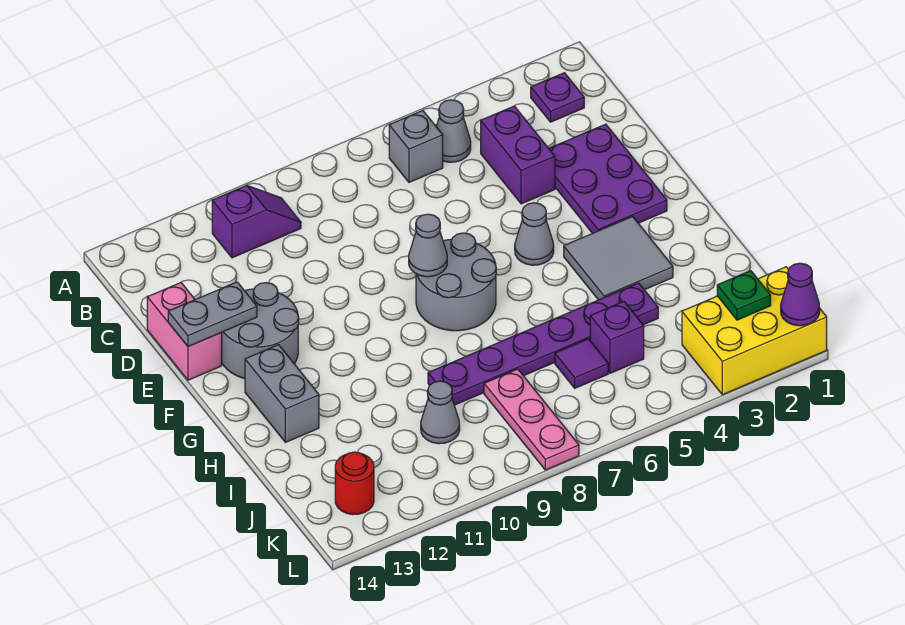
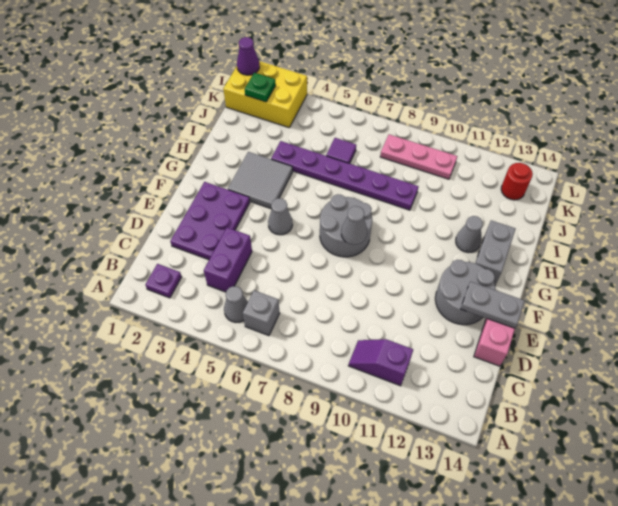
purple brick J5 level 1 -> none
pink plate J8:L8 level 1 -> pink plate K8:K10 level 1
grey cone J10 level 1 -> grey cone H12 level 1

